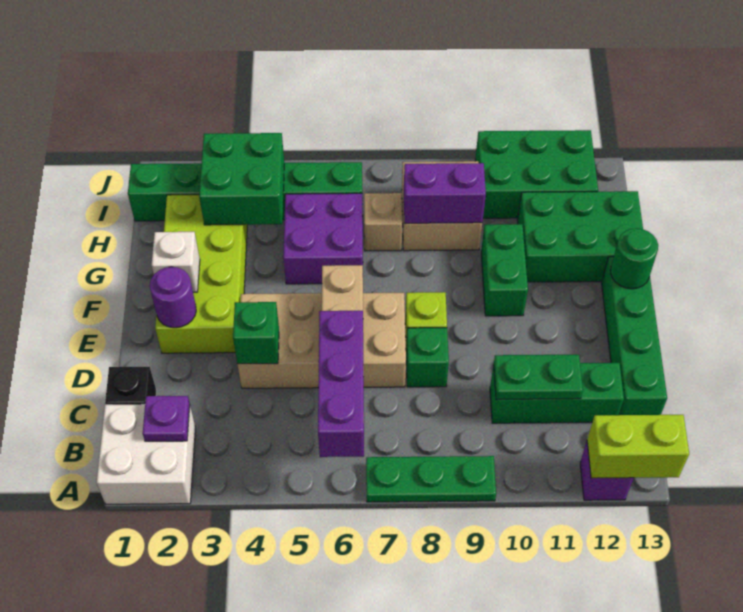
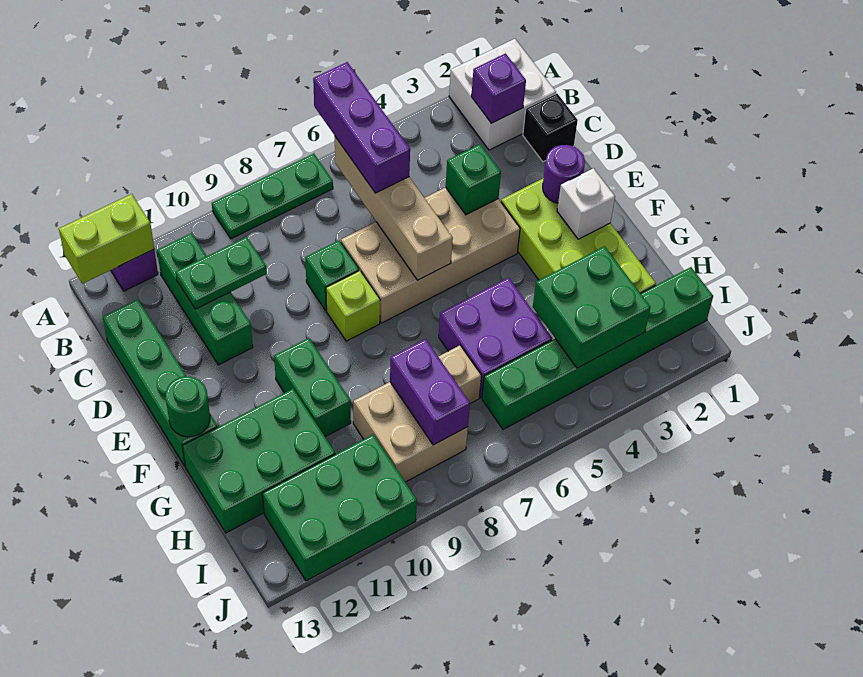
purple plate B2 level 2 -> purple brick B2 level 2
green brick C10:C12 level 1 -> green brick B11:D11 level 1
purple brick H8:H9 level 2 -> purple brick H8:I8 level 2

